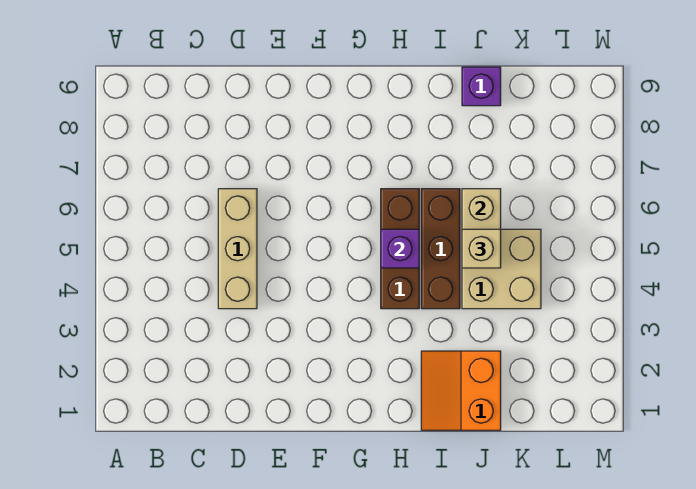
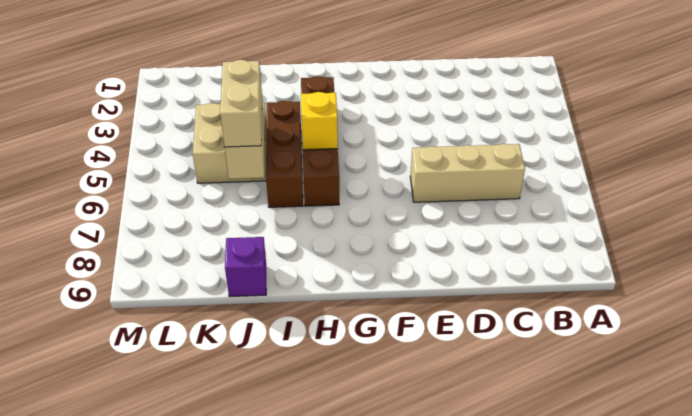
tan brick D4:D6 level 1 -> tan brick C6:E6 level 1
brown brick H4:H6 level 1 -> brown brick H3:H6 level 1
purple brick H5 level 2 -> yellow brick H5 level 2
orange slope I1:J2 level 1 top J -> none
tan brick J5 level 3 -> tan brick J5:J6 level 3

